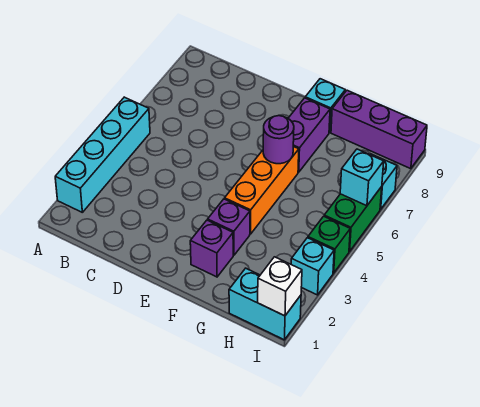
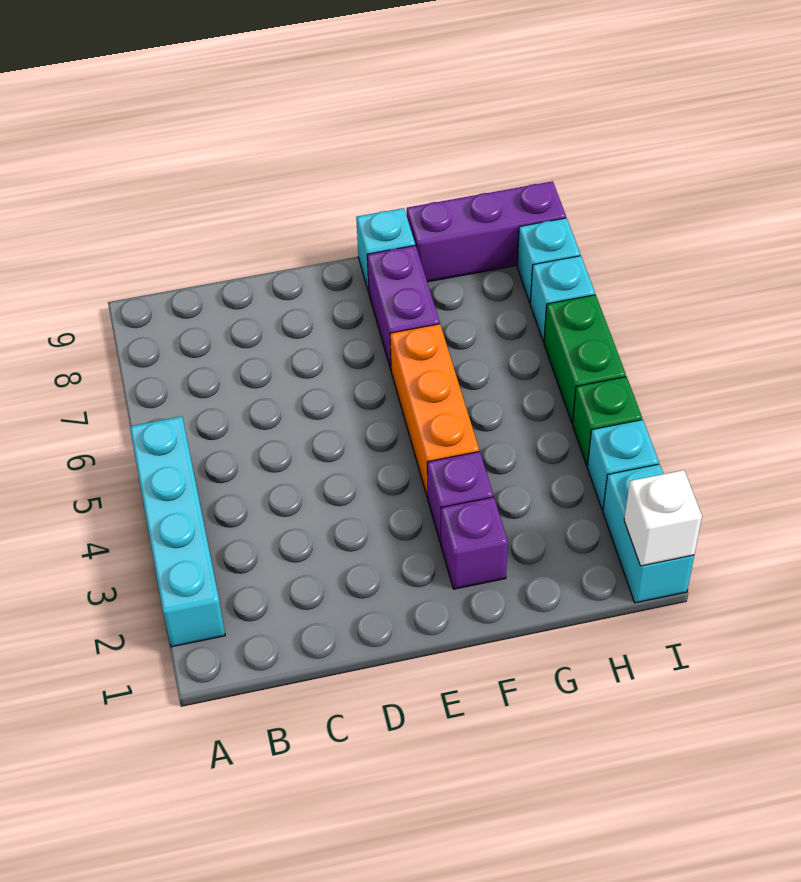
purple round brick F6 level 2 -> none
cyan brick H1:I1 level 1 -> cyan brick I1:I2 level 1
cyan brick I6 level 2 -> cyan brick I8 level 1

